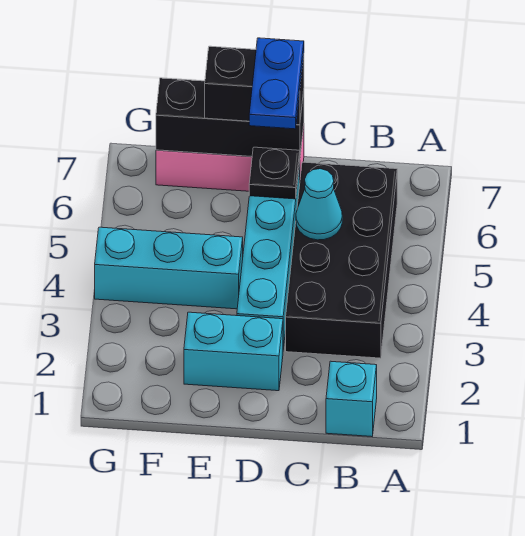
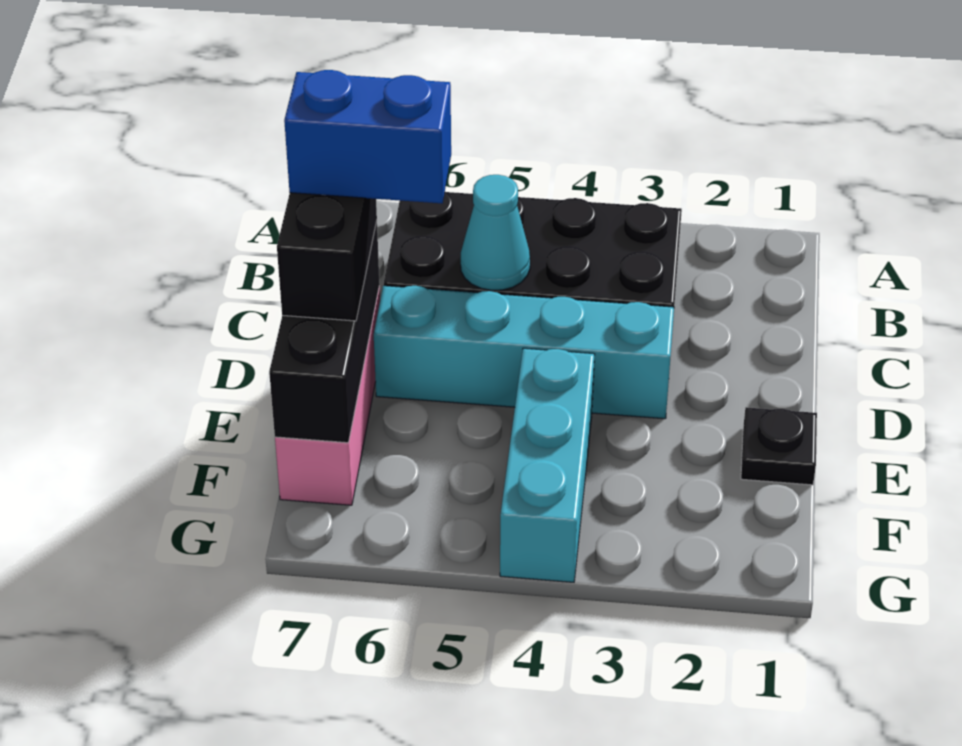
cyan brick B1 level 1 -> none
cyan brick D2:E2 level 1 -> none
black plate D6 level 2 -> black plate E1 level 1
blue plate D6:D7 level 4 -> blue brick D6:D7 level 4

